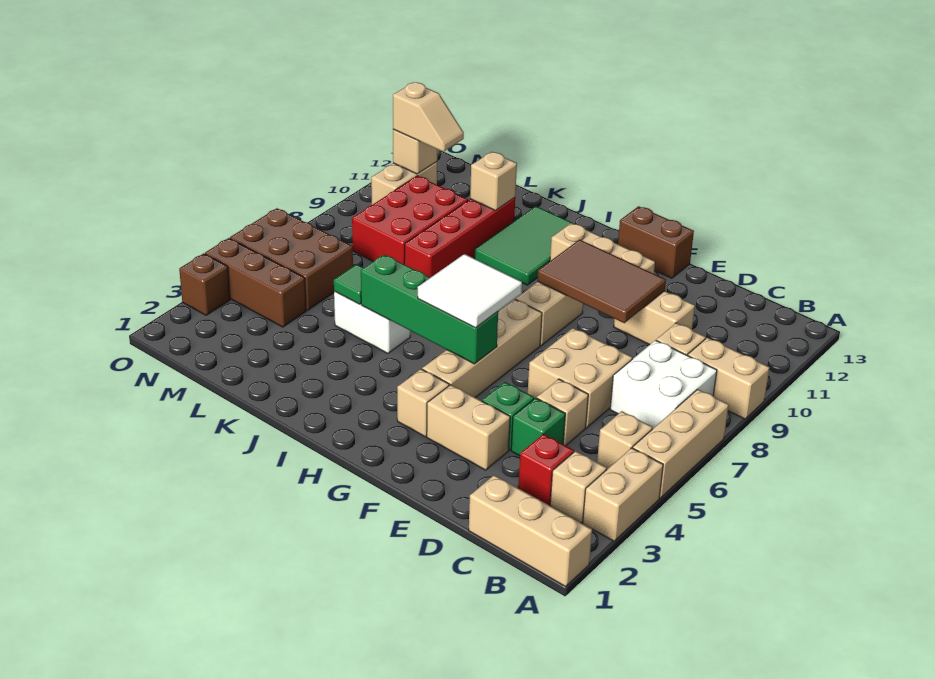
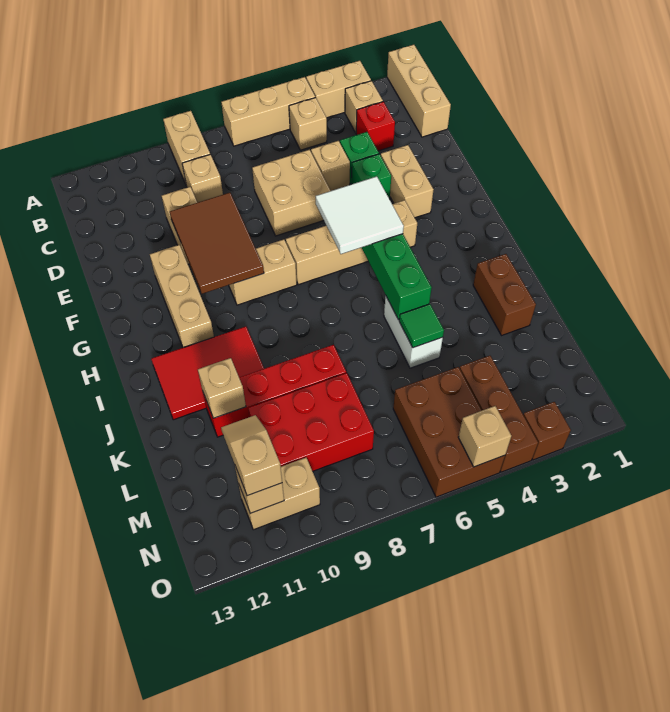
white brick B7:C8 level 1 -> none
brown brick F13:G13 level 1 -> brown brick J2:K2 level 1
tan brick G3 level 1 -> tan brick O5 level 2
green tile I10:J12 level 1 -> red tile I10:J12 level 1

